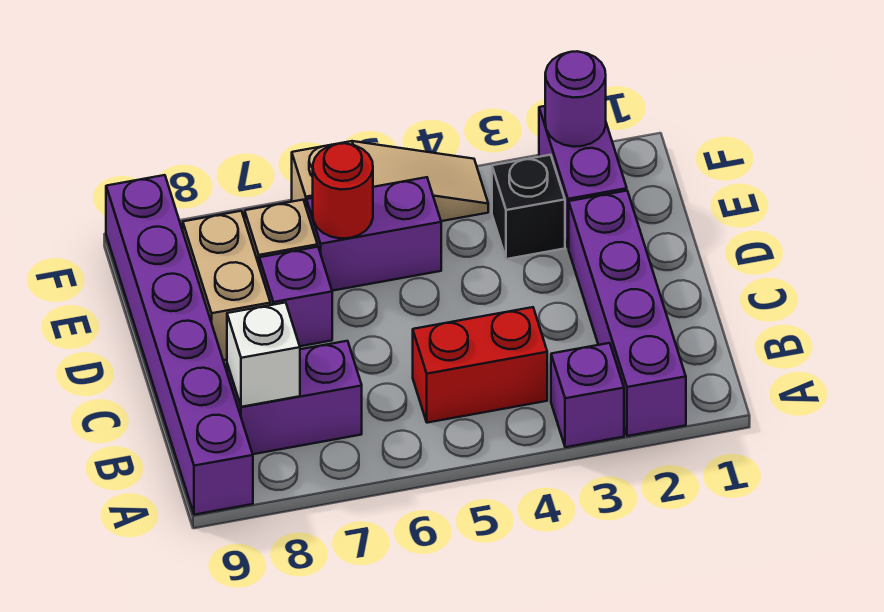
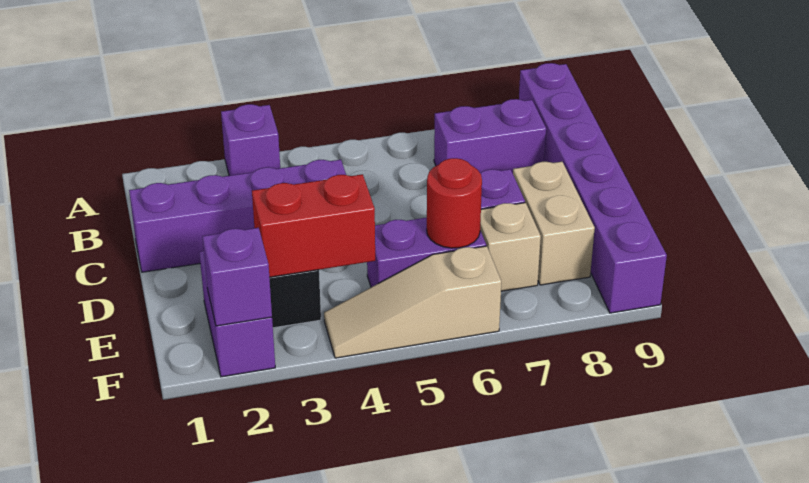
purple brick A2:D2 level 1 -> purple brick C1:C4 level 1
red brick B4:B5 level 1 -> red brick E3:E4 level 2
white brick B8 level 2 -> none
purple round brick F2 level 2 -> purple brick F2 level 2

